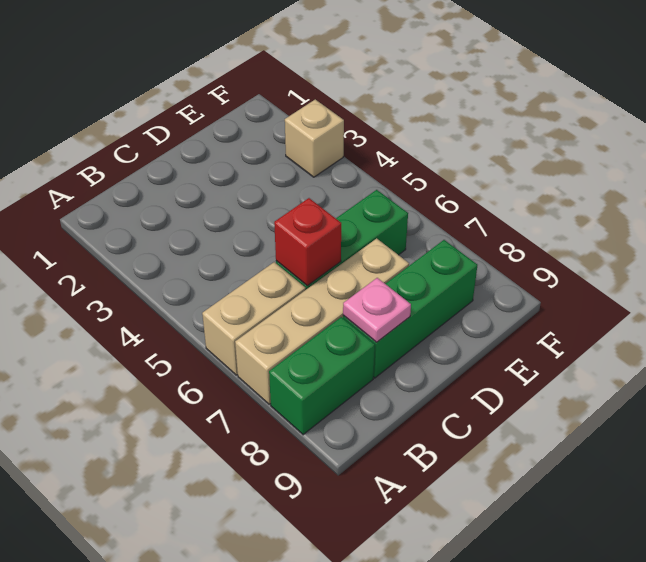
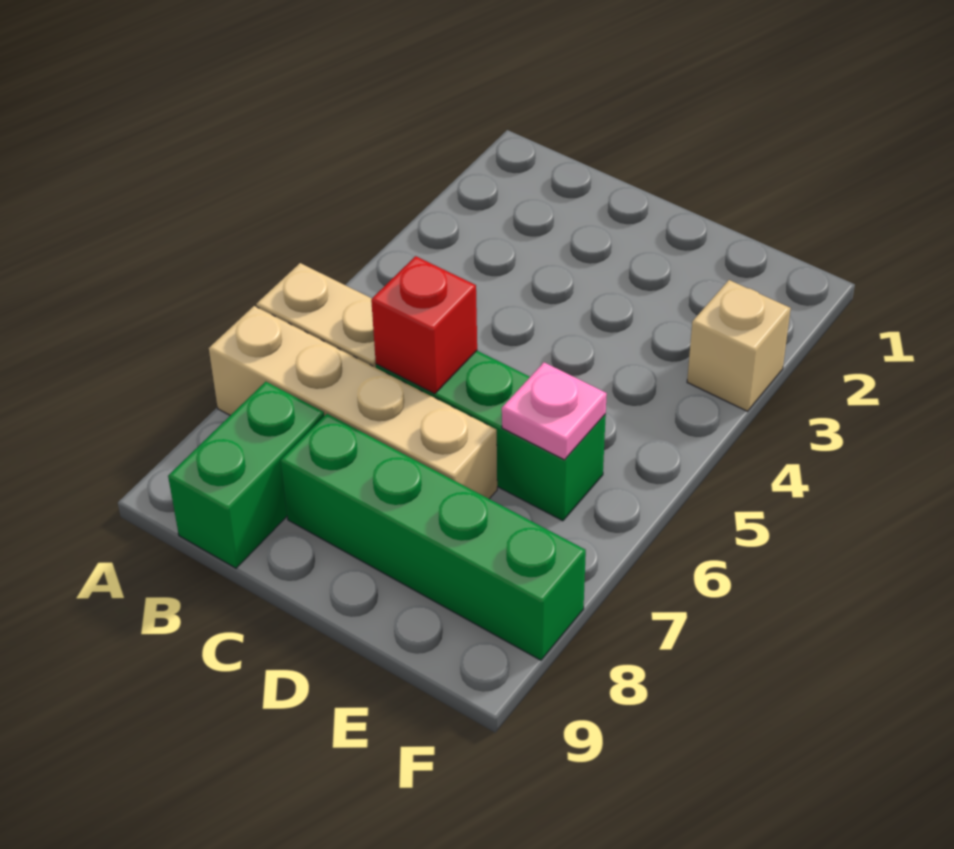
green brick A8:B8 level 1 -> green brick B8:B9 level 1
green brick C8:E8 level 1 -> green brick C8:F8 level 1
pink plate C8 level 2 -> pink plate E6 level 2

